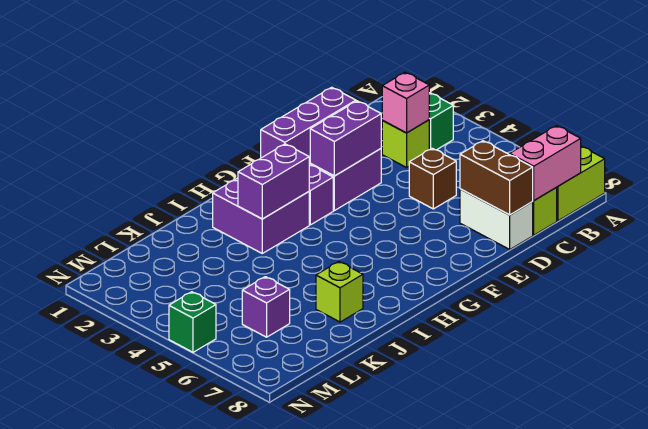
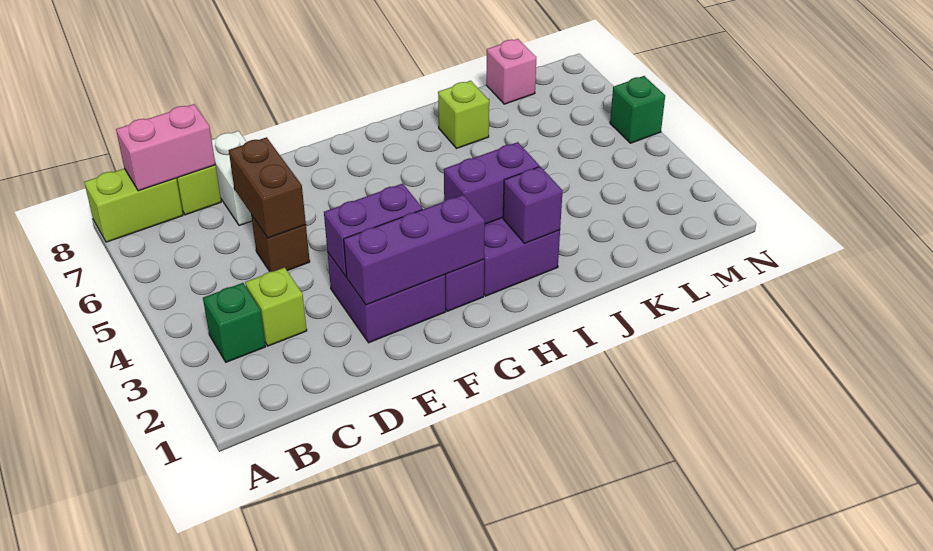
pink brick C3 level 2 -> pink brick L8 level 1
brown brick D7:D8 level 2 -> brown brick D5:D6 level 2
purple brick L6 level 1 -> purple brick I2 level 2

